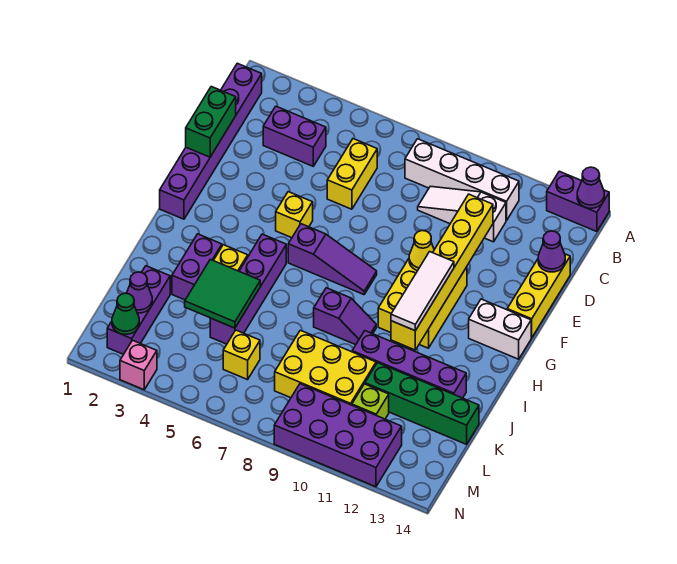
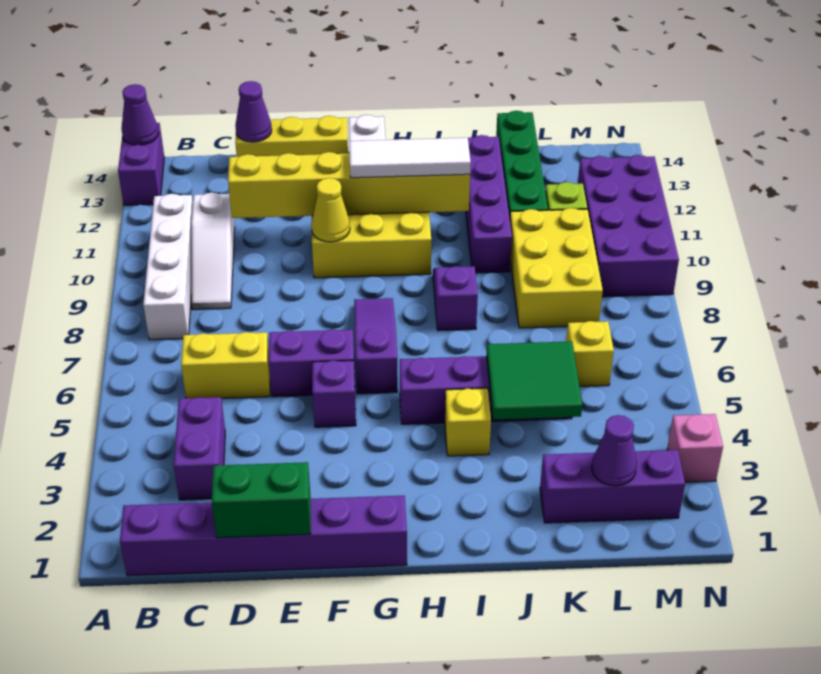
yellow brick F5 level 1 -> purple brick F5 level 1
purple brick I3:J3 level 1 -> purple brick E6:F6 level 1
green cone M2 level 2 -> none

